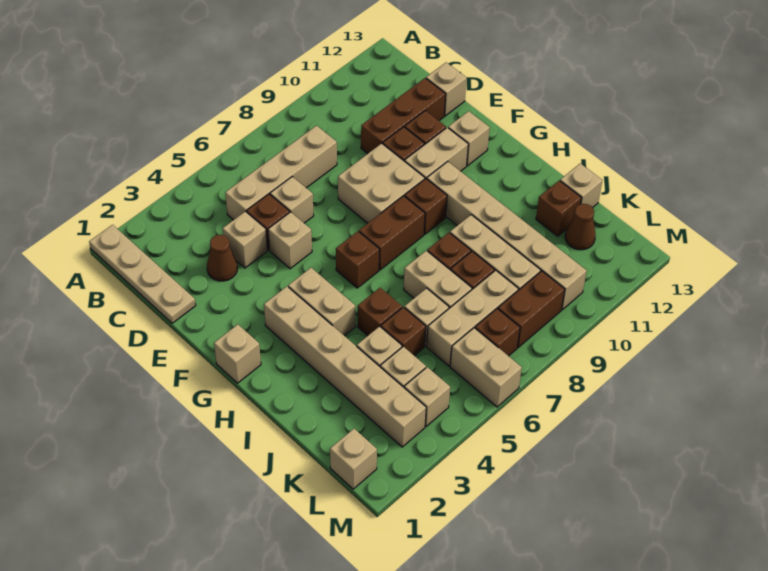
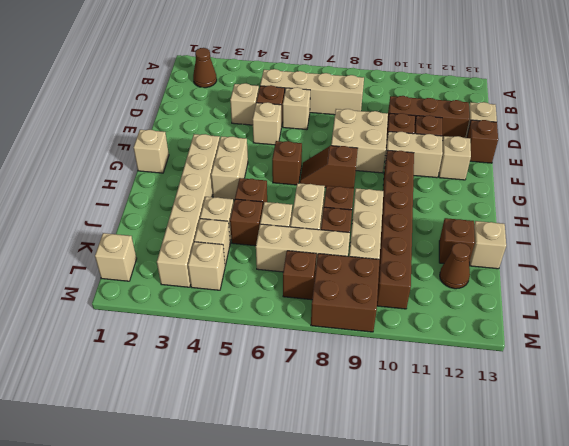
tan plate A1:D1 level 1 -> none
brown cone D3 level 1 -> brown cone B2 level 1
brown brick G7:G8 level 1 -> brown slope G7:G8 level 1 top 8
brown brick G9 level 1 -> brown brick E13 level 1
tan brick G10:L10 level 1 -> brown brick G10:L10 level 1
tan brick L6:M6 level 1 -> none
brown brick L8:L9 level 1 -> brown brick L8:M9 level 1

